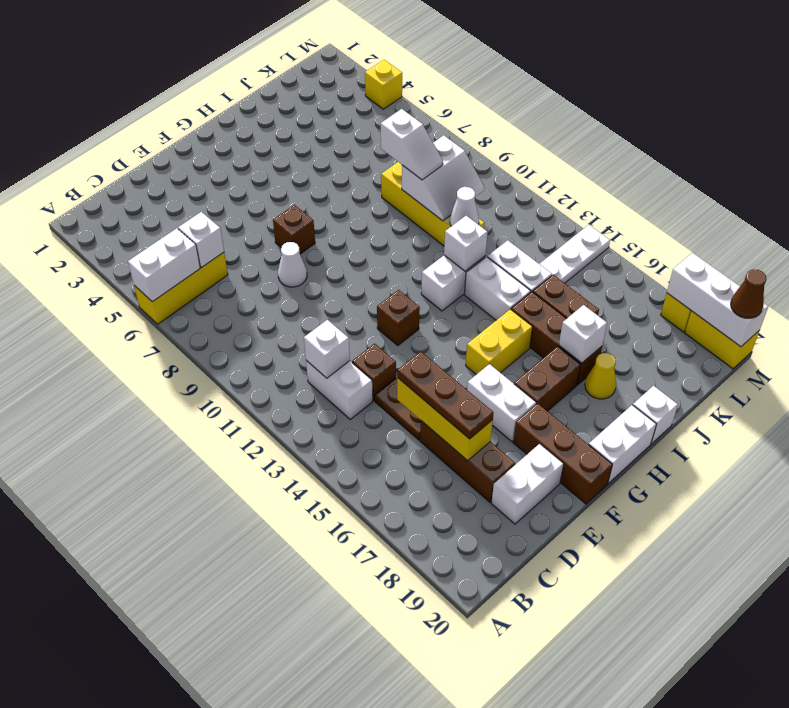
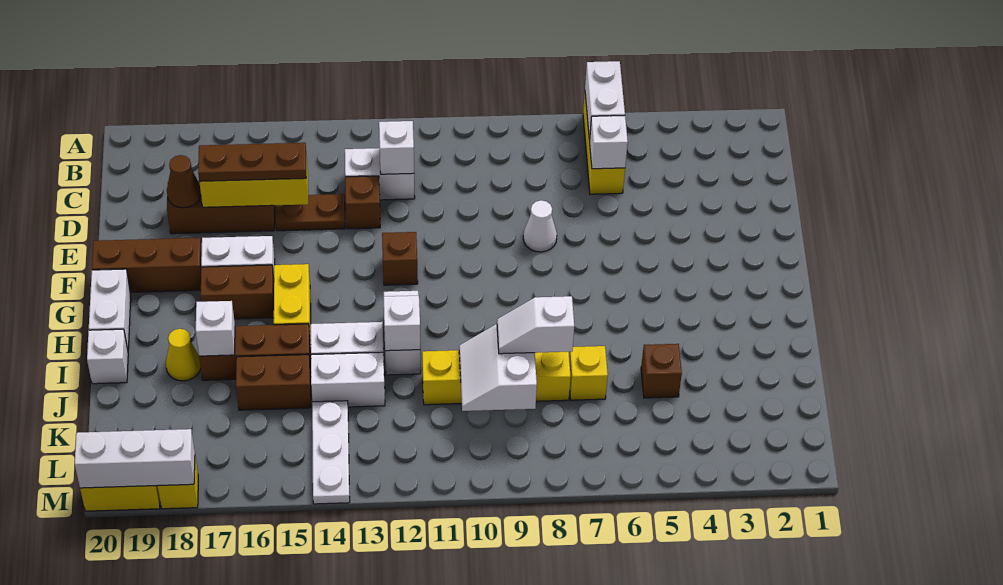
white brick D19:E19 level 1 -> none
brown brick F7 level 1 -> brown brick J5 level 1
brown brick G17:H17 level 1 -> brown brick G16:G17 level 1
white cone J11 level 2 -> none
yellow brick M4 level 1 -> yellow brick J7 level 1
brown cone M20 level 3 -> brown cone D18 level 2

